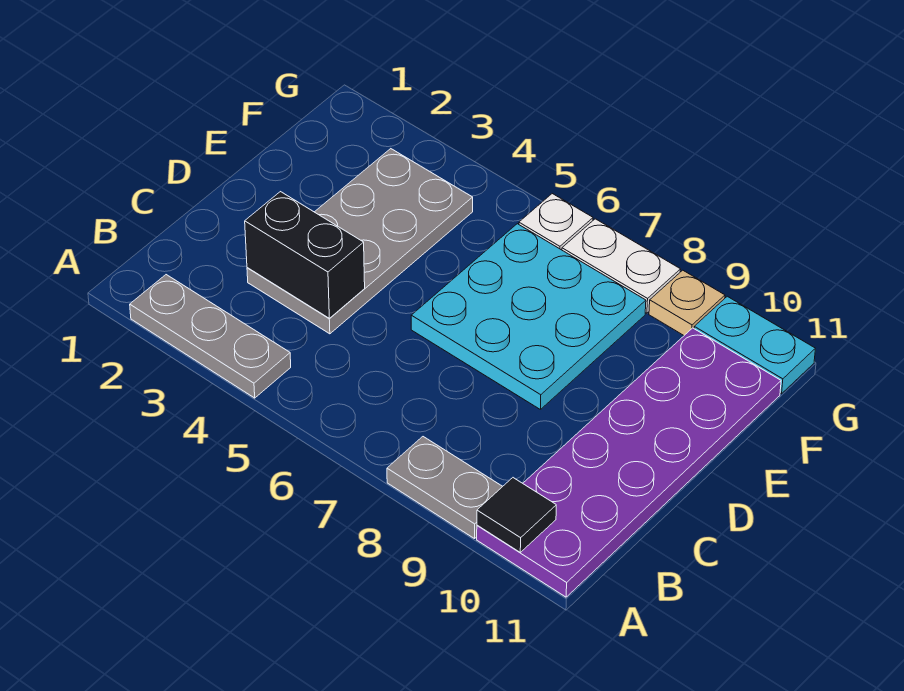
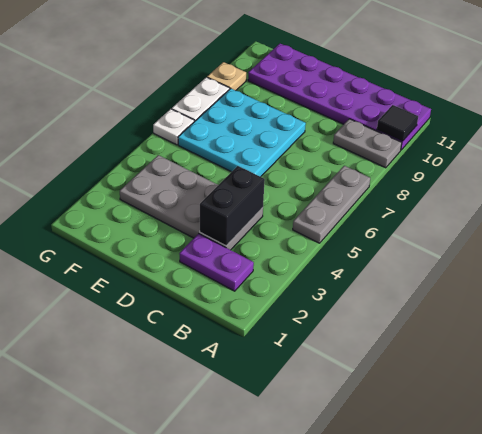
grey plate A2:A4 level 1 -> grey plate A5:A7 level 1
grey plate A8:A9 level 1 -> grey plate A9:B9 level 1
none -> purple plate B2:C2 level 1
cyan plate G10:G11 level 1 -> none

